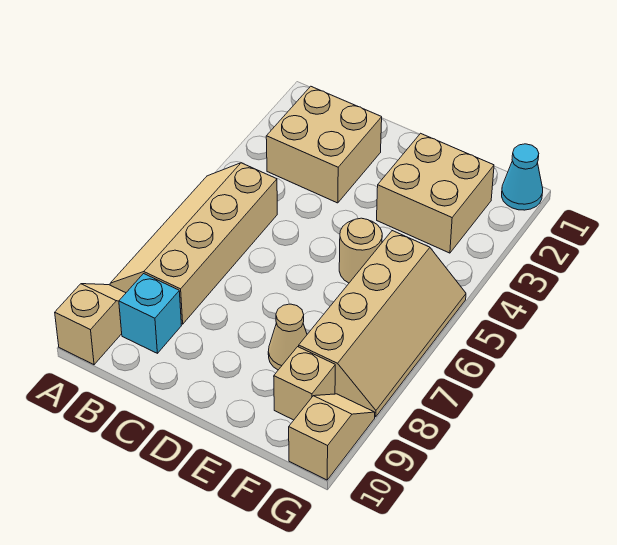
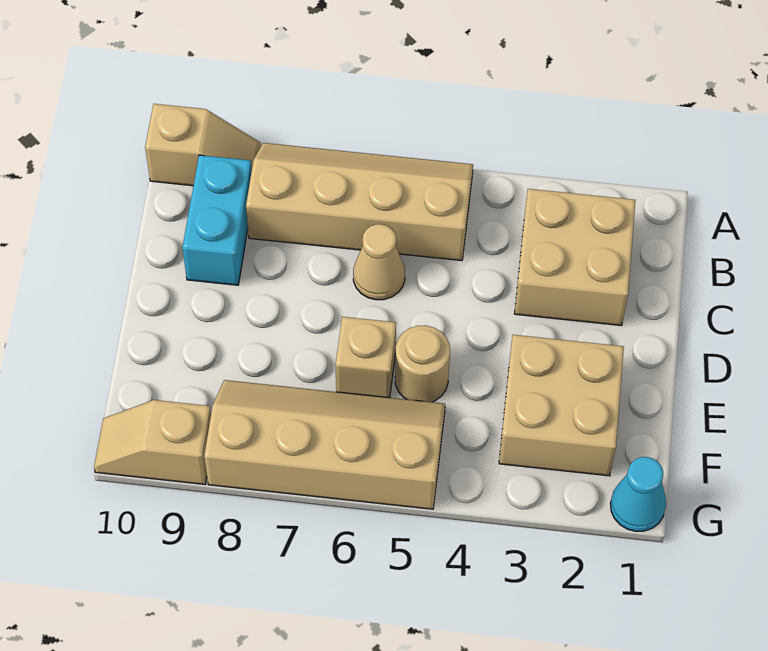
cyan brick B9 level 1 -> cyan brick B9:C9 level 1
tan cone E8 level 1 -> tan cone C6 level 1
tan slope F5:G8 level 1 top F -> tan slope F5:G8 level 1 top G
tan brick F9 level 1 -> tan brick E6 level 1
tan slope G9:G10 level 1 top 10 -> tan slope G9:G10 level 1 top 9

